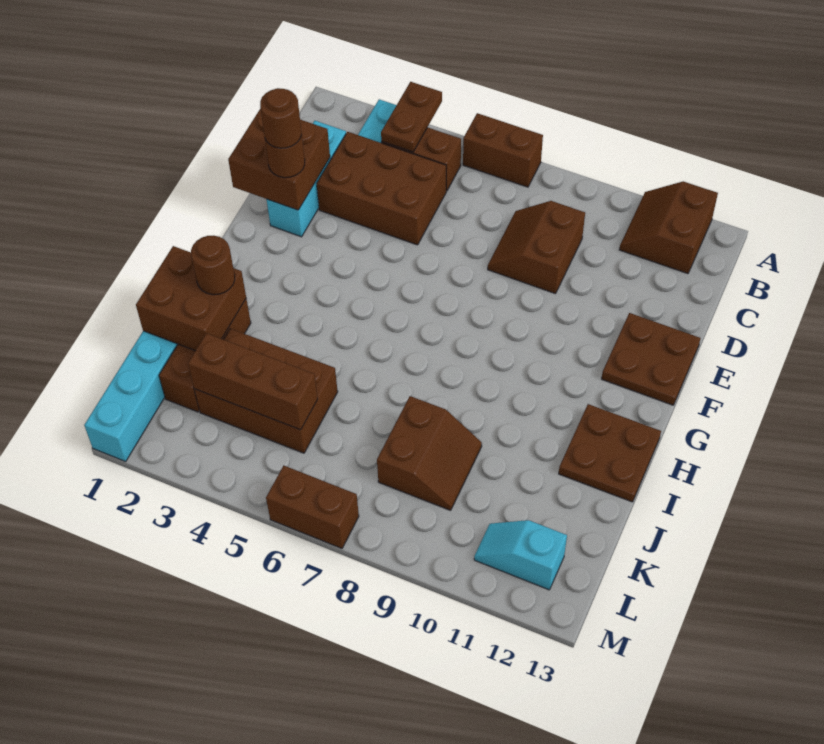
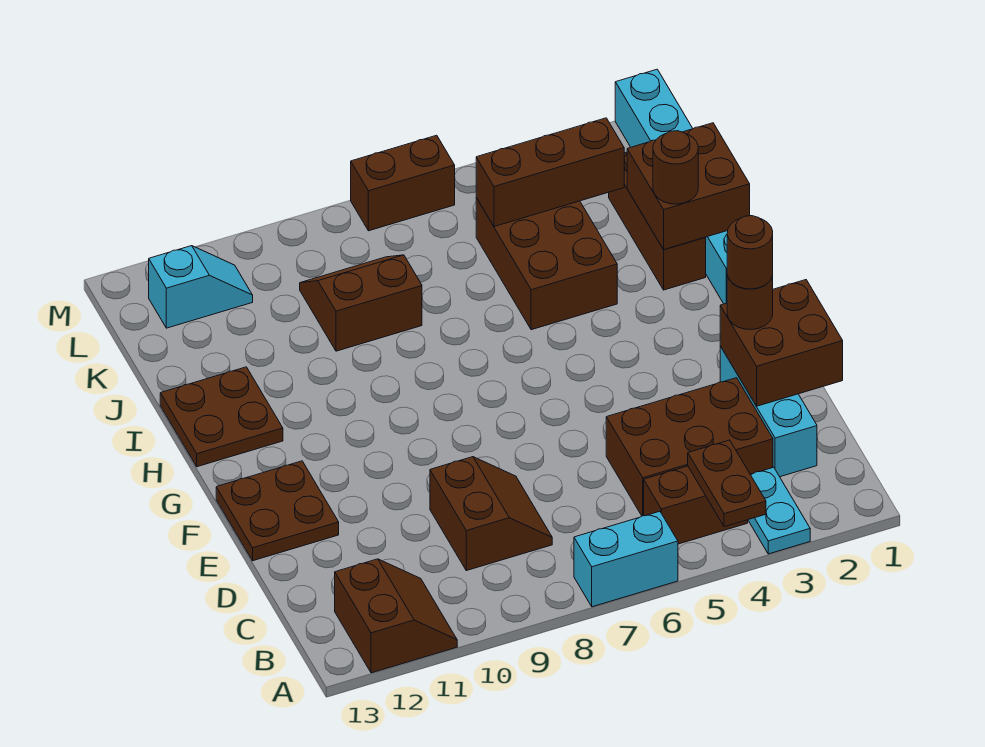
brown brick A6:A7 level 1 -> cyan brick A6:A7 level 1
brown brick J3:K5 level 1 -> brown brick I4:K5 level 1
brown slope J8:K9 level 1 top 8 -> brown slope J8:K9 level 1 top J

